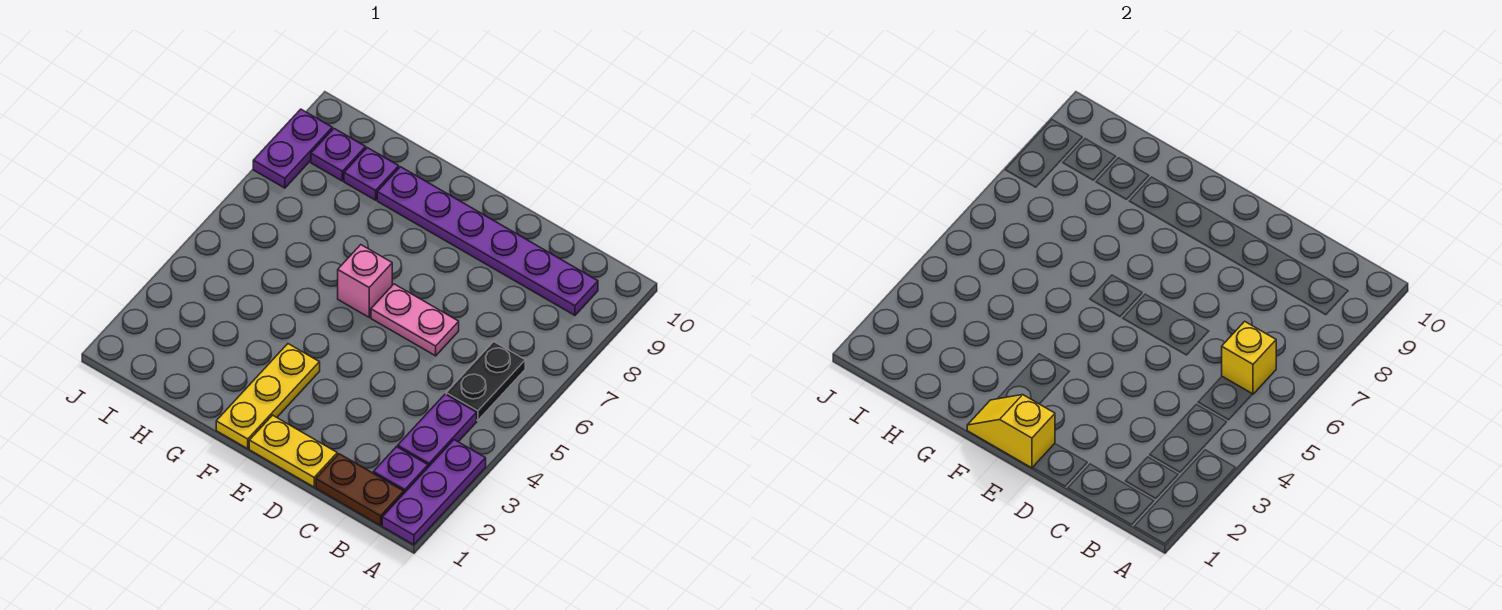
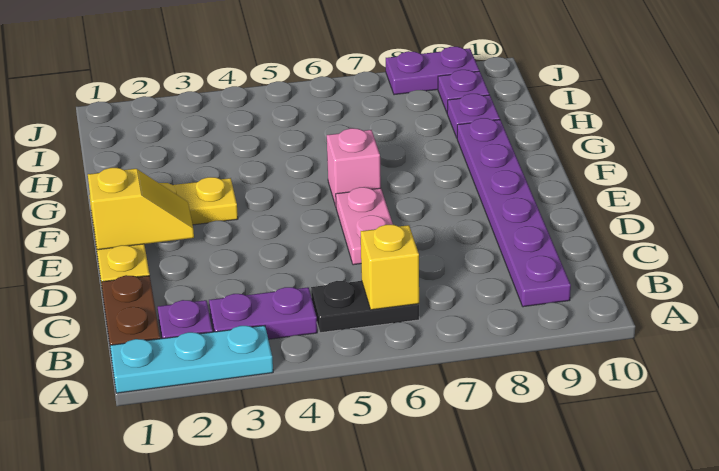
purple plate A1:A3 level 1 -> cyan plate A1:A3 level 1
yellow slope E1:F1 level 2 top E -> yellow slope E1:E2 level 2 top 1

